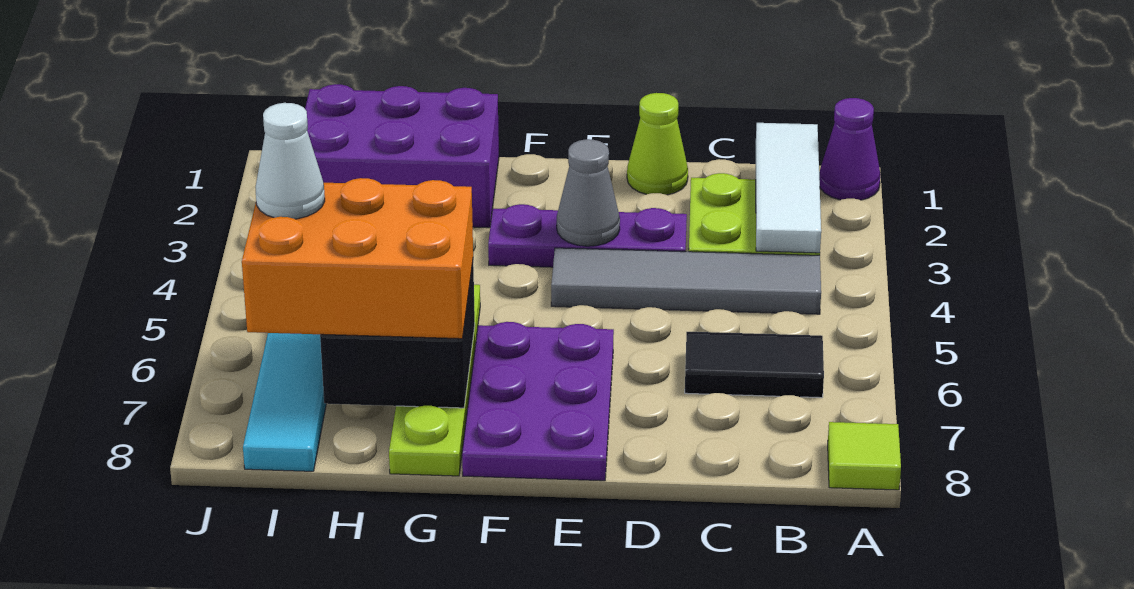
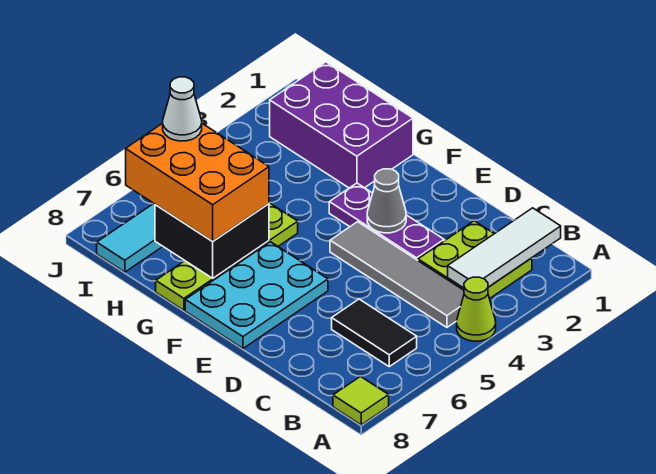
purple cone A1 level 1 -> none
lime cone D1 level 1 -> lime cone A4 level 1
purple plate E6:F8 level 1 -> cyan plate E6:F8 level 1

